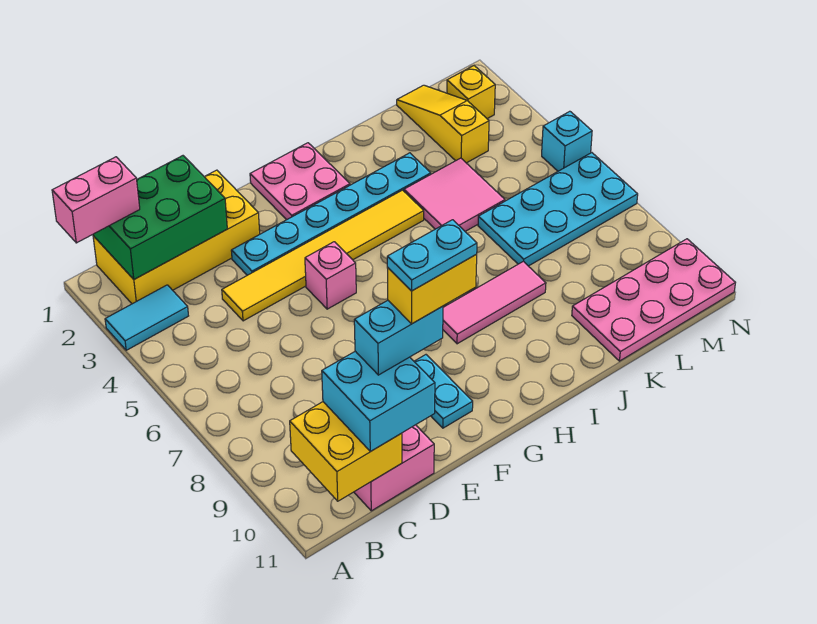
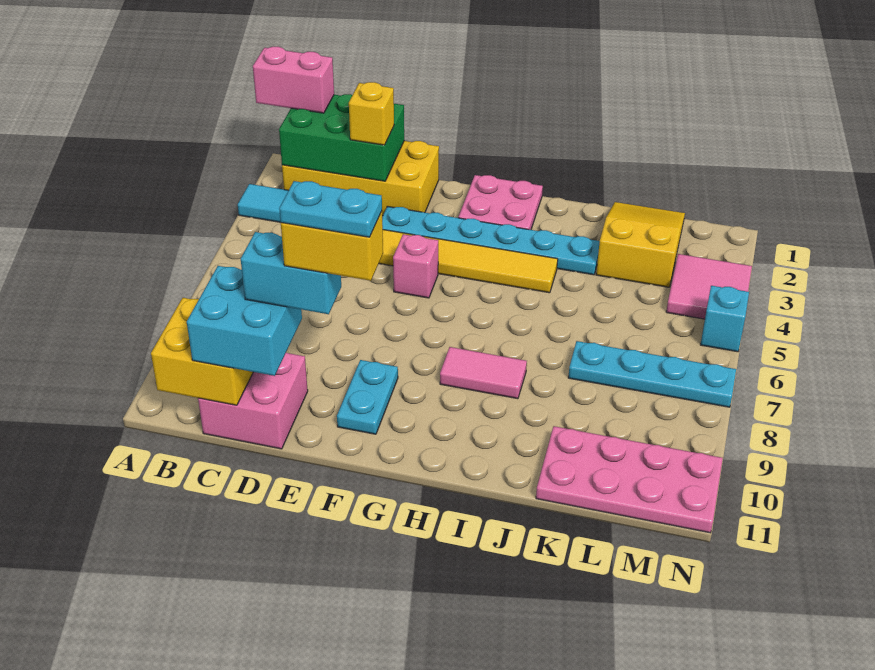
pink tile H8:J8 level 1 -> pink tile H8:I8 level 1
pink tile J4:K5 level 1 -> pink tile M3:N4 level 1
cyan plate K6:N7 level 1 -> cyan plate K7:N7 level 1
yellow slope L1:L3 level 1 top 3 -> yellow slope K1:L3 level 1 top 3
yellow brick M2 level 1 -> yellow brick D2 level 3

